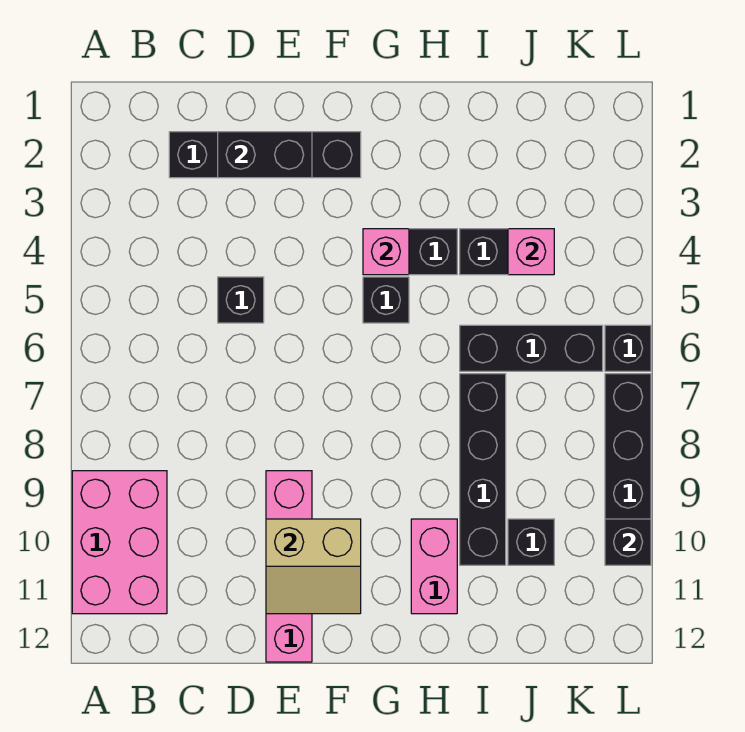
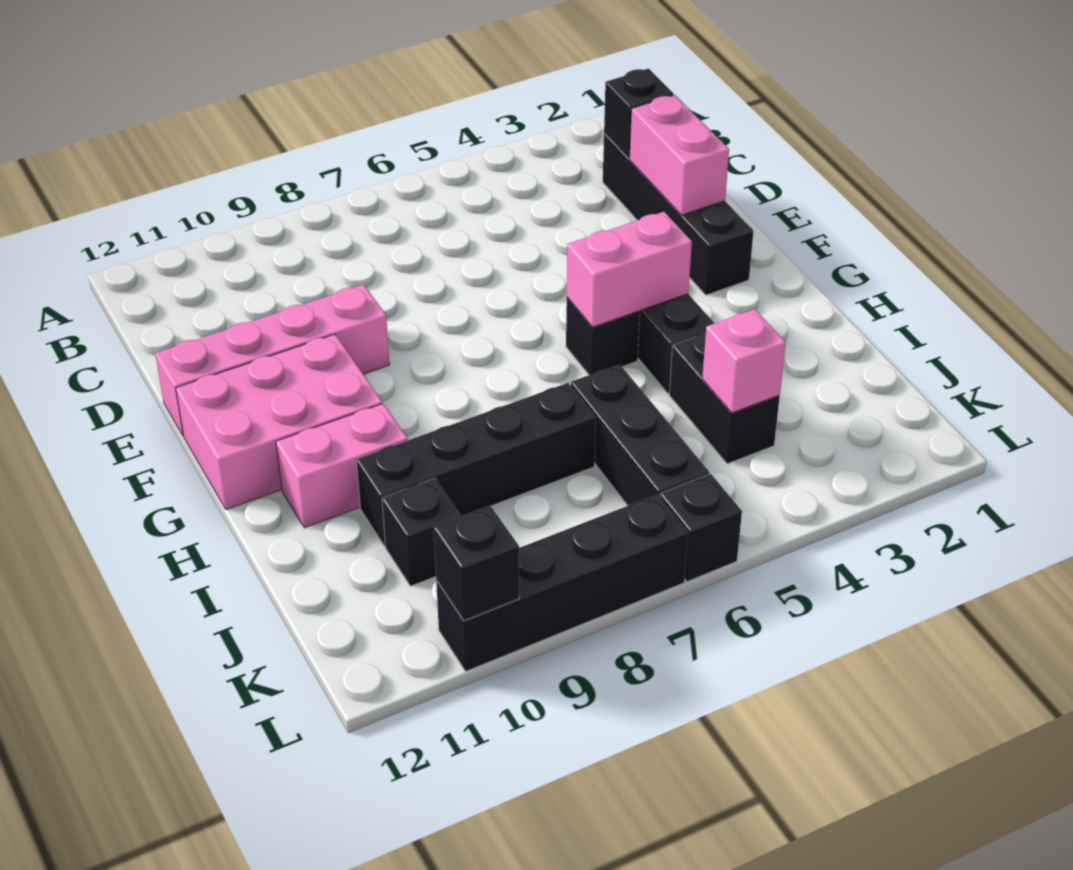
pink brick A9:B11 level 1 -> pink brick F10:G12 level 1
black brick D2:E2 level 2 -> pink brick D2:E2 level 2
black brick D5 level 1 -> black brick C2 level 2
tan slope E10:F11 level 2 top 10 -> none
pink brick G4 level 2 -> pink brick G4:G5 level 2

